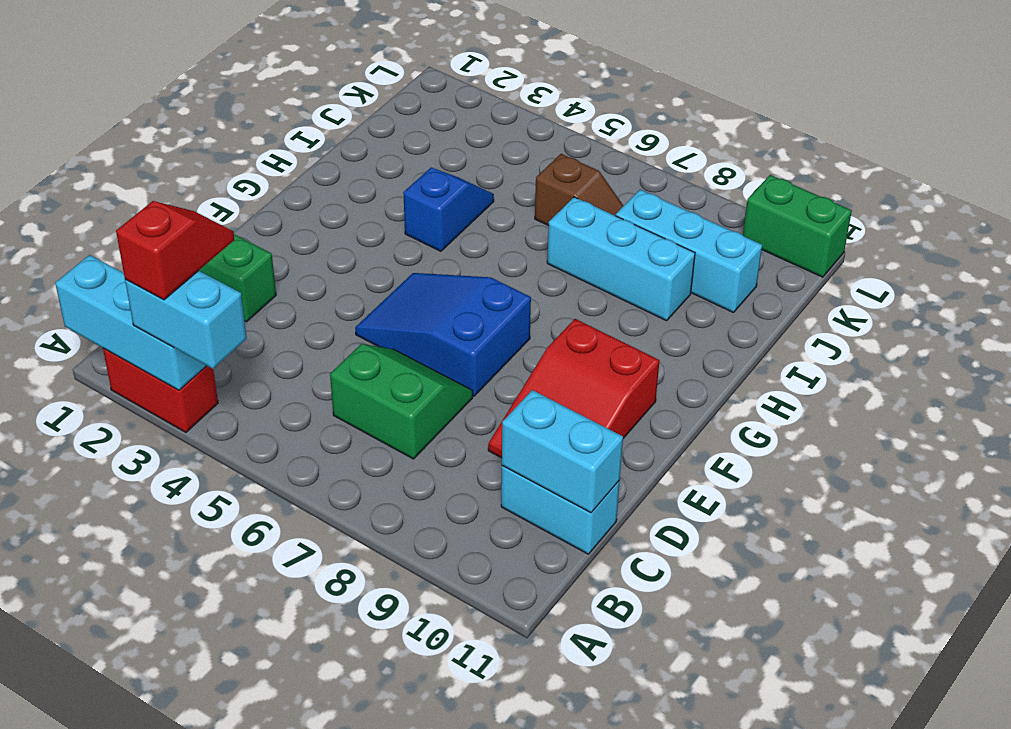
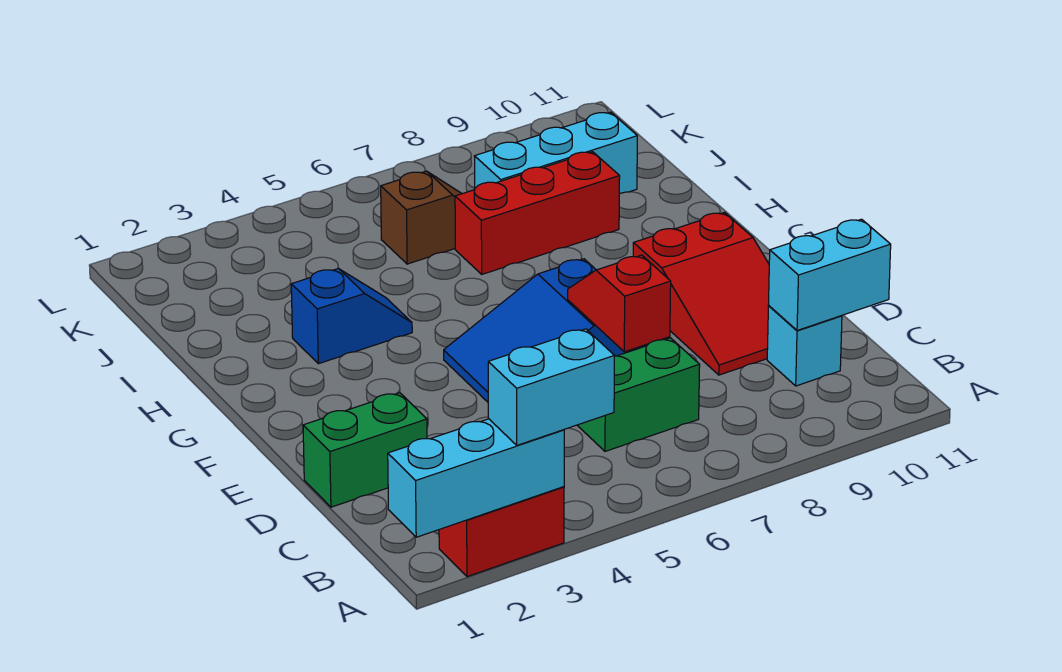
red slope A3:B3 level 4 top A -> red slope D7:E7 level 2 top D
cyan brick C10:C11 level 1 -> cyan brick C10 level 1
blue slope H4:I4 level 1 top H -> blue slope H3:H4 level 1 top 3
cyan brick I7:I9 level 1 -> red brick I7:I9 level 1
green brick L10:L11 level 1 -> none

